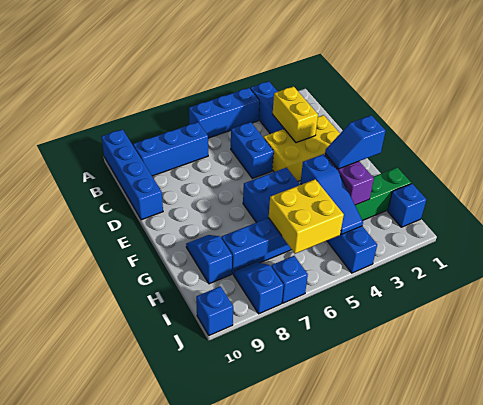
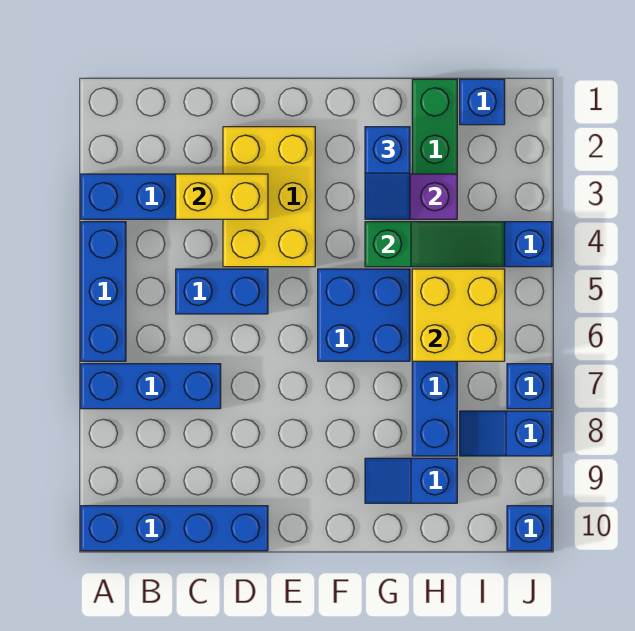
blue brick B7:B9 level 1 -> blue brick A7:C7 level 1
blue slope G4:I4 level 2 top G -> green slope G4:I4 level 2 top G

